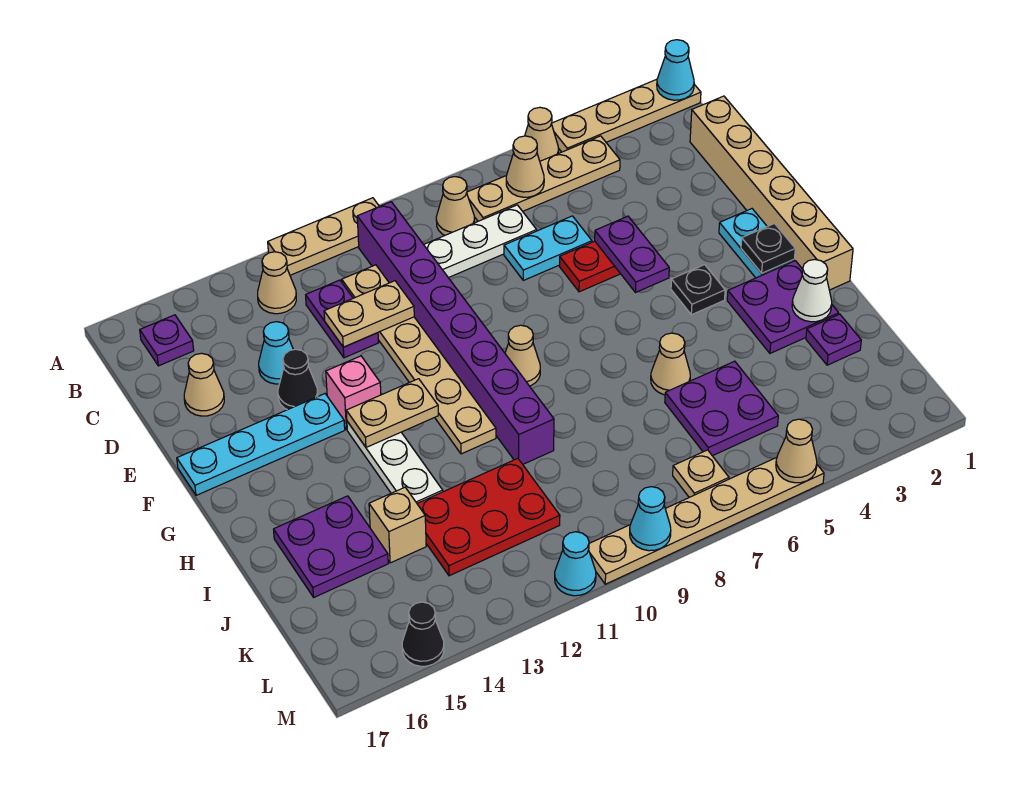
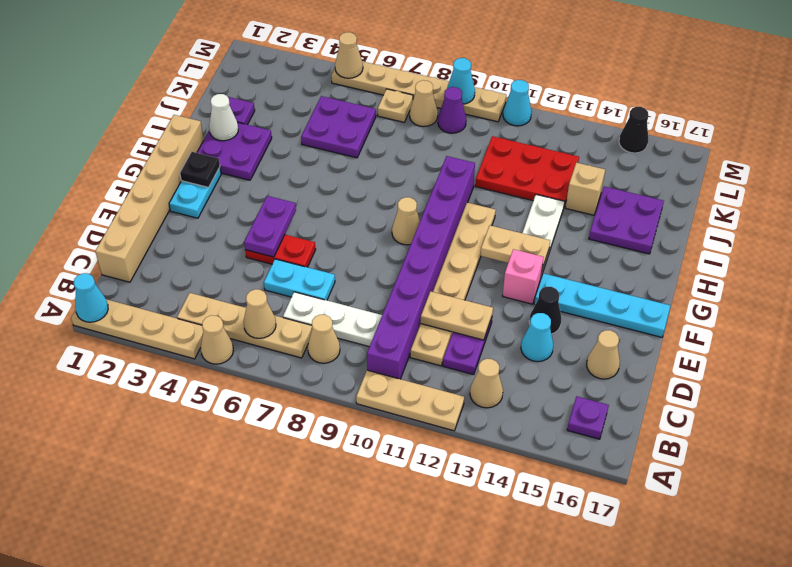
black plate G4 level 1 -> none
tan cone I6 level 1 -> tan cone L8 level 1
none -> purple cone L9 level 1

